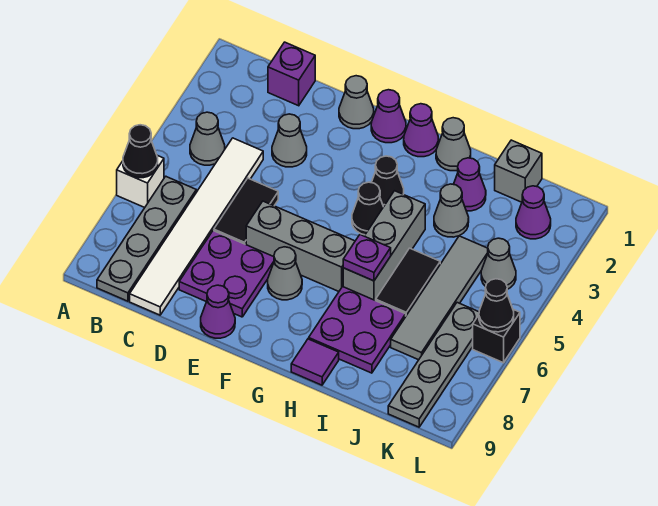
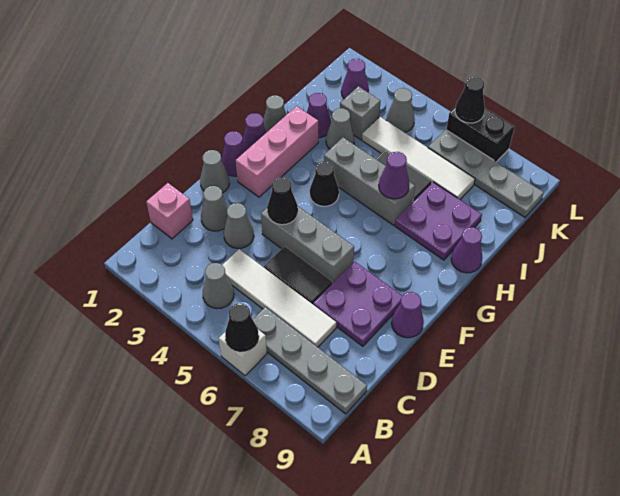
purple brick C1 level 1 -> pink brick C1 level 1
white tile C4:C9 level 1 -> white tile C4:C7 level 1
grey brick E6:G6 level 1 -> grey brick E4:E6 level 1
none -> pink brick F2:H2 level 1
grey cone F7 level 1 -> grey cone D2 level 1
black cone G3 level 1 -> black cone E4 level 2
purple plate H6 level 2 -> purple cone H6 level 2
purple tile H9 level 1 -> purple cone H9 level 1
grey brick J1 level 1 -> grey brick J3 level 1
grey tile J4:J7 level 1 -> white tile J4:J7 level 1
black brick L6 level 1 -> black brick L6:L7 level 1

